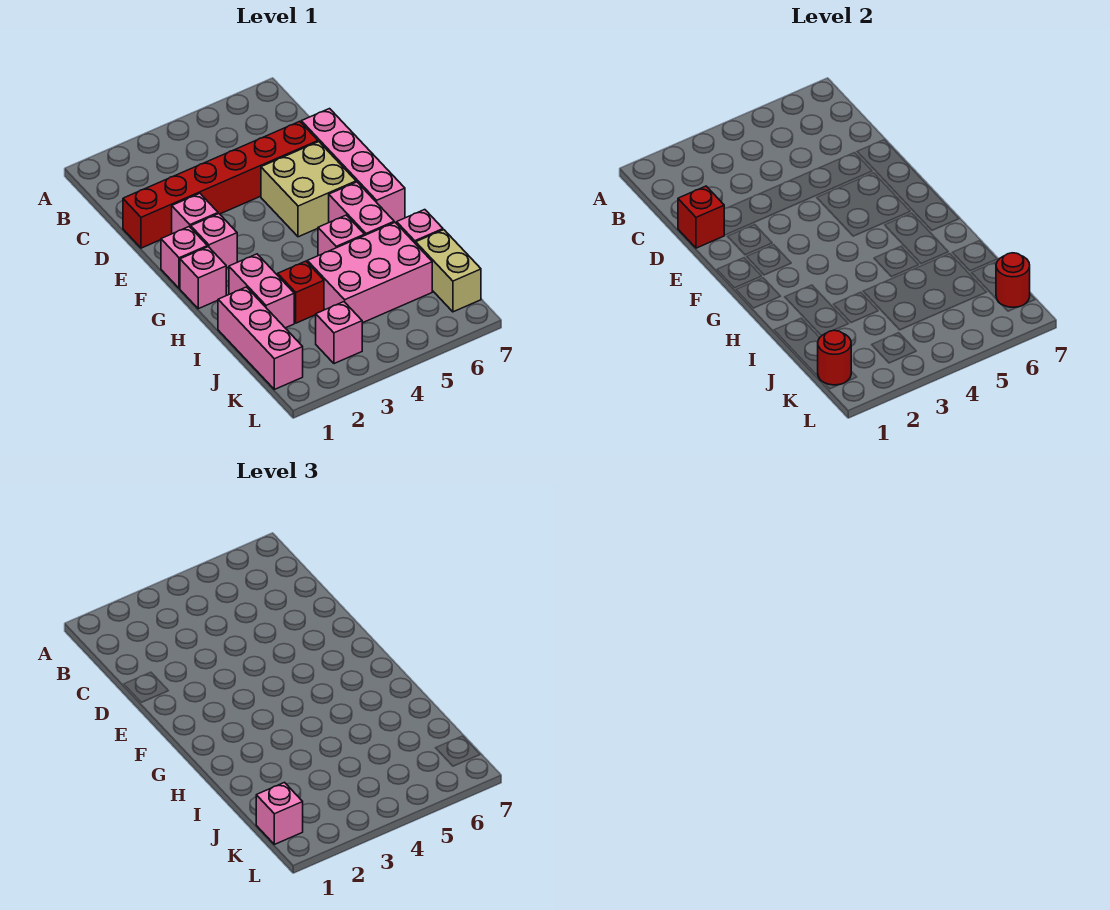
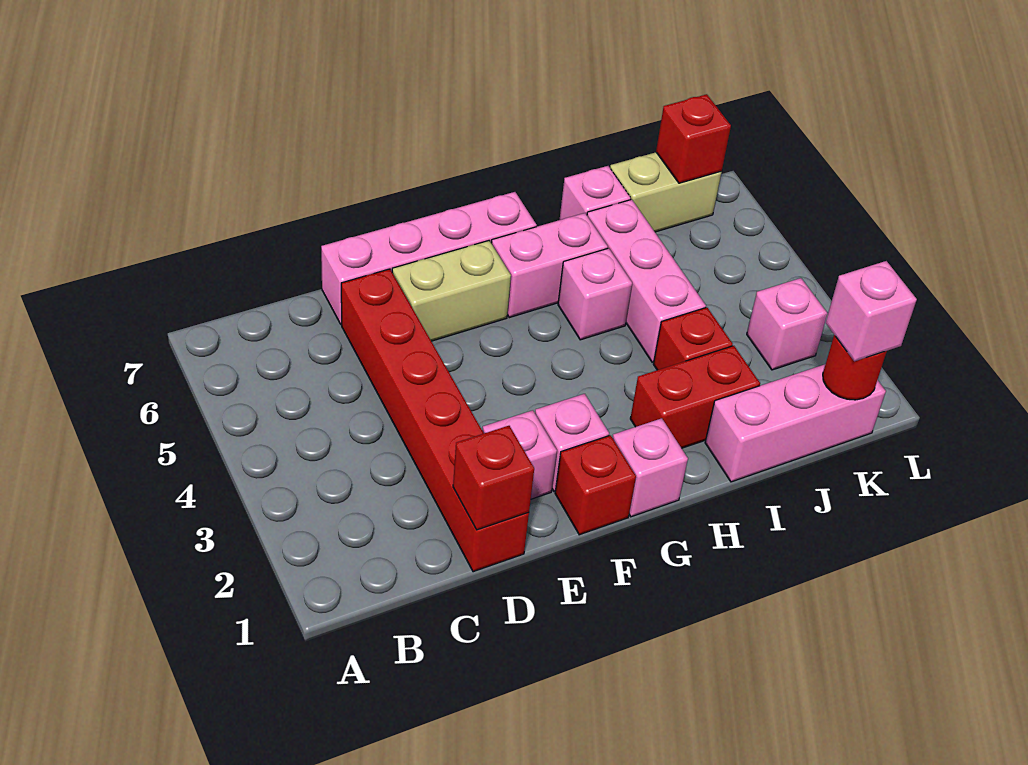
tan brick E5:F6 level 1 -> tan brick E6:F6 level 1
pink brick F1 level 1 -> red brick F1 level 1
pink brick H2:I2 level 1 -> red brick H2:I2 level 1
pink brick I4:J6 level 1 -> pink brick I4:I6 level 1
red round brick K7 level 2 -> red brick K7 level 2

